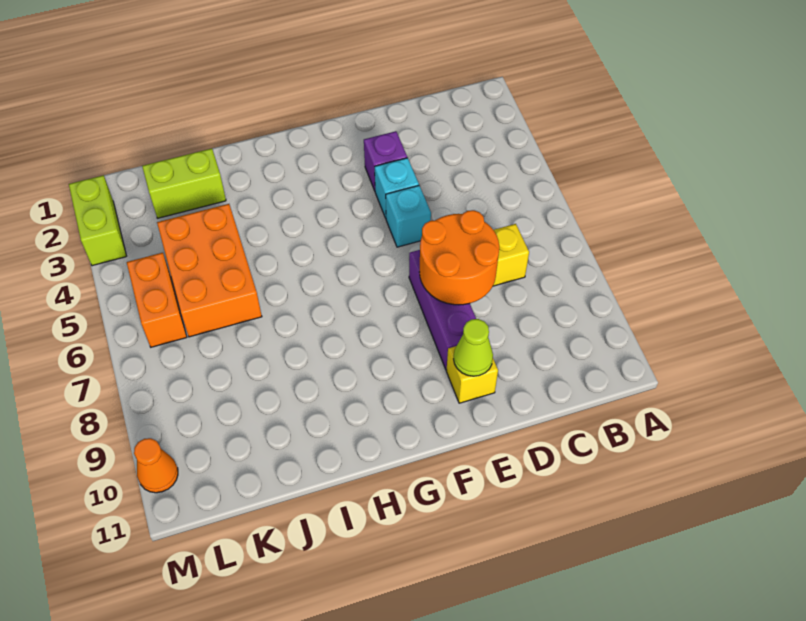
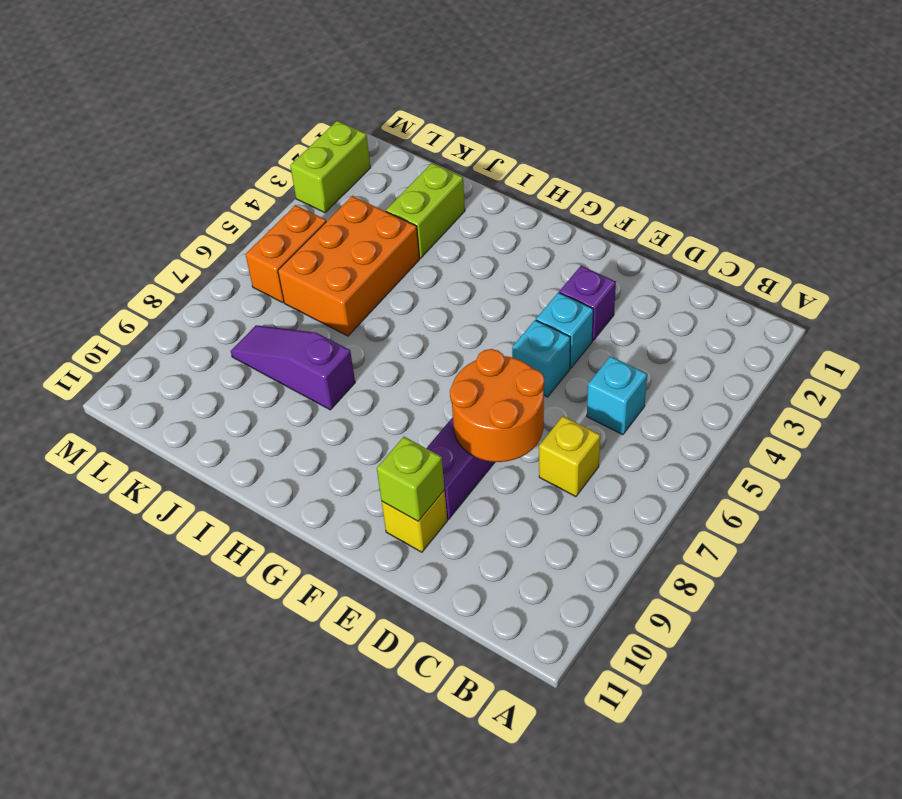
none -> cyan brick C5 level 1
lime cone E10 level 2 -> lime brick E10 level 2
none -> purple slope I8:K8 level 1 top I
lime brick J2:K2 level 1 -> lime brick J2:J3 level 1
orange cone M10 level 1 -> none

